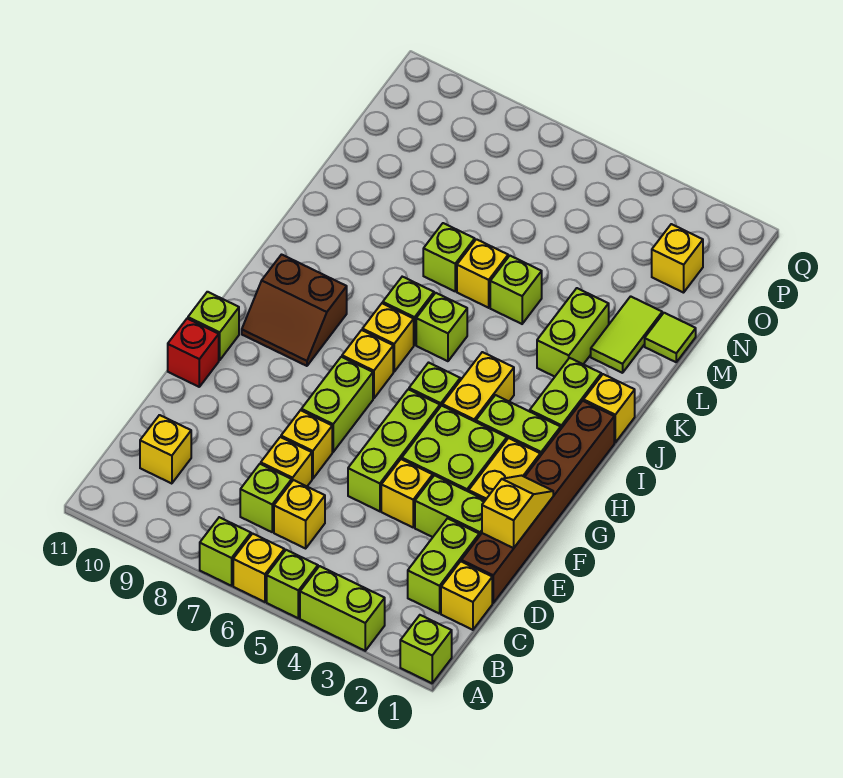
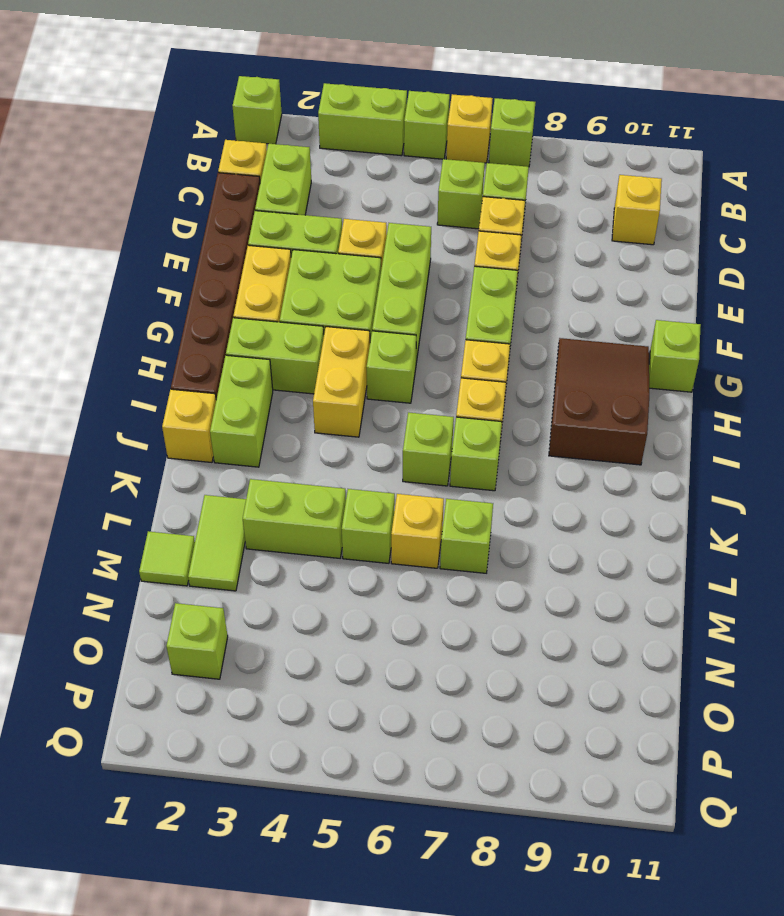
yellow brick C6 level 1 -> lime brick C6 level 1
yellow slope E1:F1 level 2 top E -> none
red brick F11 level 1 -> none
brown slope H9:I10 level 1 top I -> brown slope G9:I10 level 1 top I
lime brick K3:L3 level 1 -> lime brick L3:L4 level 1
yellow brick O2 level 1 -> lime brick O2 level 1

